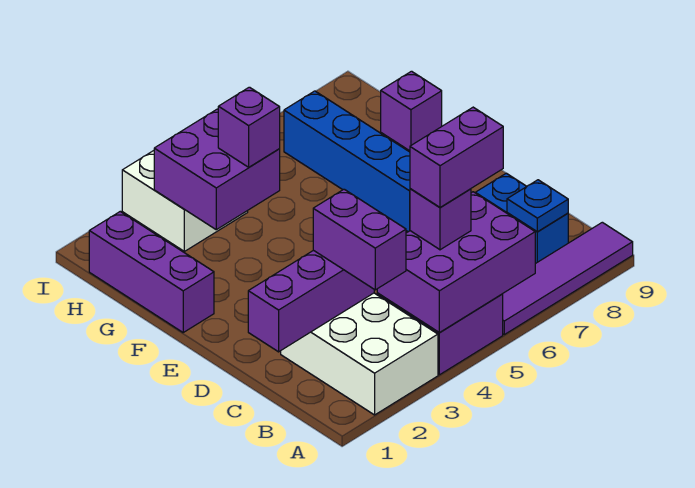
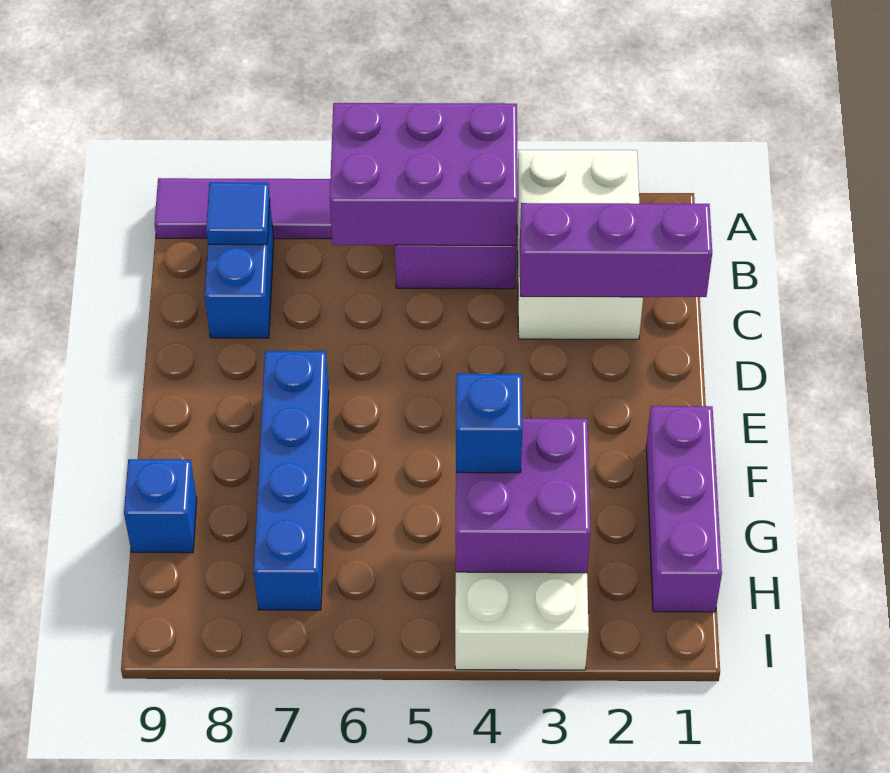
purple brick B3:C3 level 3 -> none
purple brick B5 level 3 -> none
purple brick B5:B6 level 4 -> none
blue plate B8 level 2 -> blue tile B8 level 2
purple brick G4 level 3 -> blue brick G4 level 3
purple brick G9 level 1 -> blue brick G9 level 1

